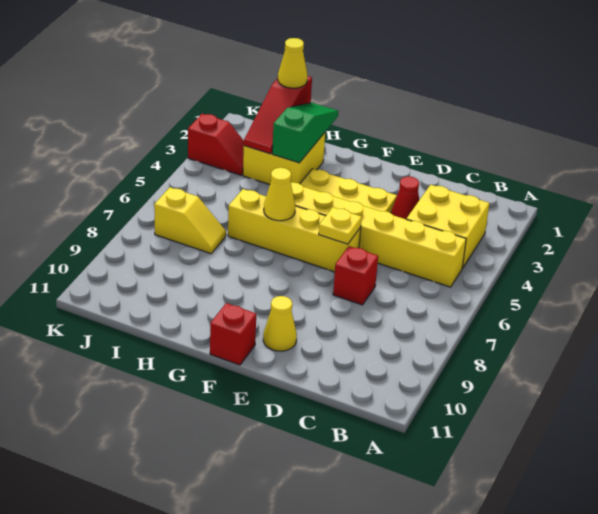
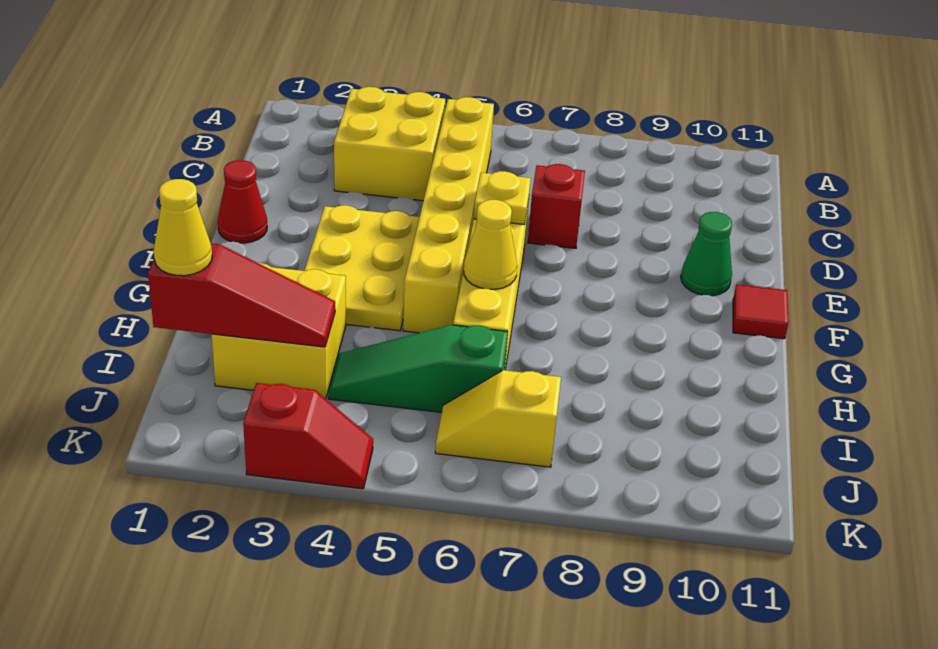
red cone D3 level 1 -> red cone E1 level 1
yellow cone E10 level 1 -> green cone E10 level 1
red brick F11 level 1 -> red tile F11 level 1
green slope H1:H3 level 2 top 3 -> green slope I4:I6 level 1 top 6
yellow slope I7:J7 level 1 top J -> yellow slope J6:J7 level 1 top 7
red slope J3:K3 level 1 top K -> red slope K3:K4 level 1 top 3

